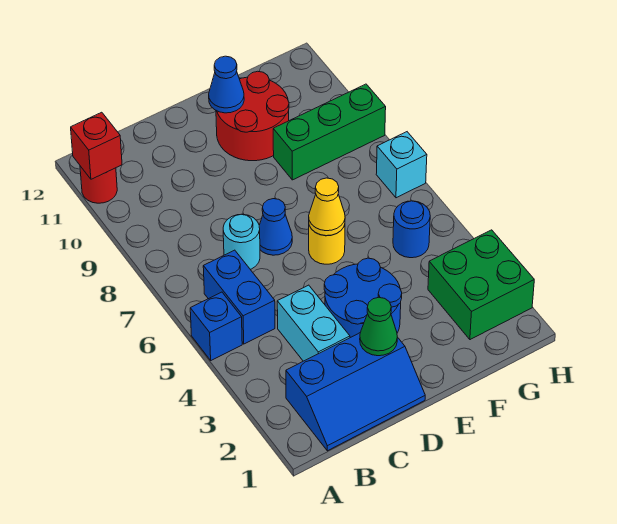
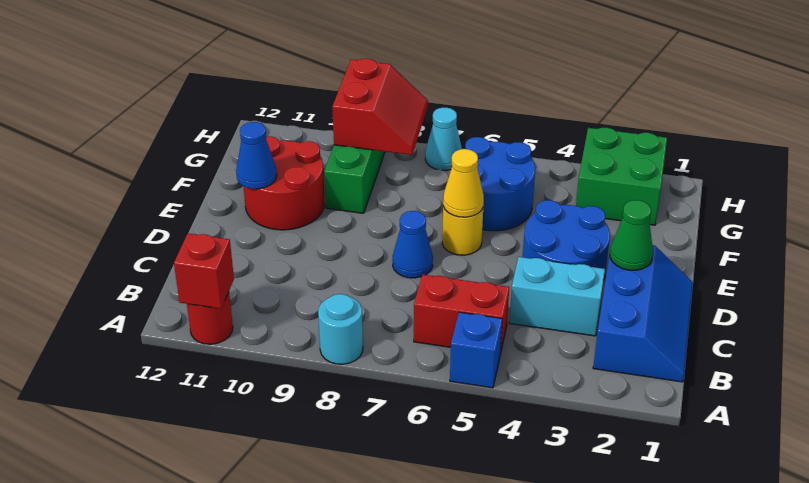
blue brick B5:B6 level 1 -> red brick B5:B6 level 1
cyan round brick C7 level 1 -> cyan round brick A8 level 1
blue round brick G5 level 1 -> blue round brick F5:G6 level 1
none -> red slope G8:H9 level 2 top 9
cyan brick H7 level 1 -> cyan cone H7 level 1

